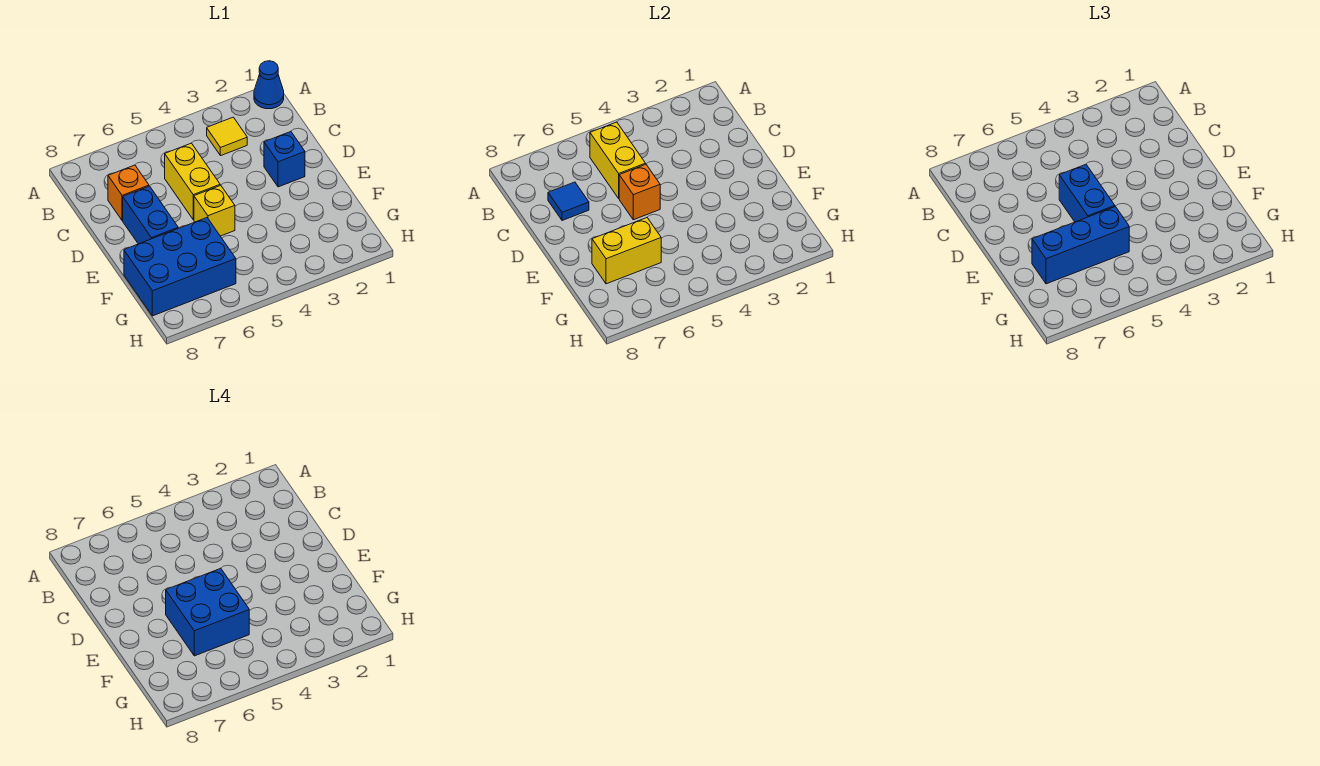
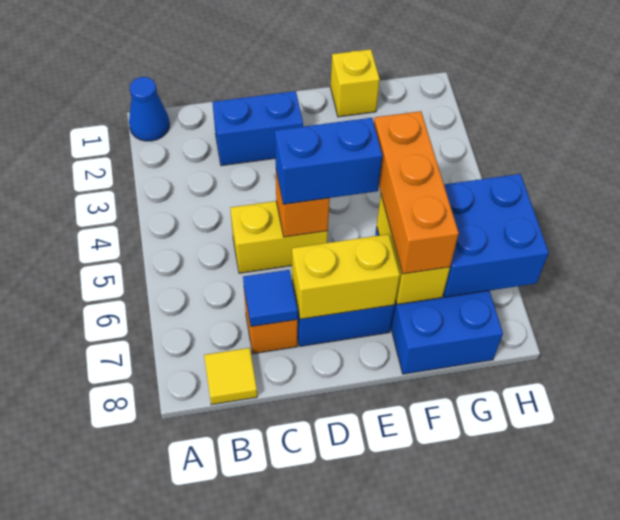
yellow tile B3 level 1 -> yellow tile B8 level 1
yellow brick B5:C5 level 2 -> yellow brick D7:E7 level 2
blue brick D2 level 1 -> blue brick C2:D2 level 1
yellow brick E5 level 1 -> yellow brick F1 level 1
blue brick E5:F6 level 4 -> blue brick G6:H7 level 2
blue brick F5:F7 level 3 -> orange brick F5:F7 level 3

